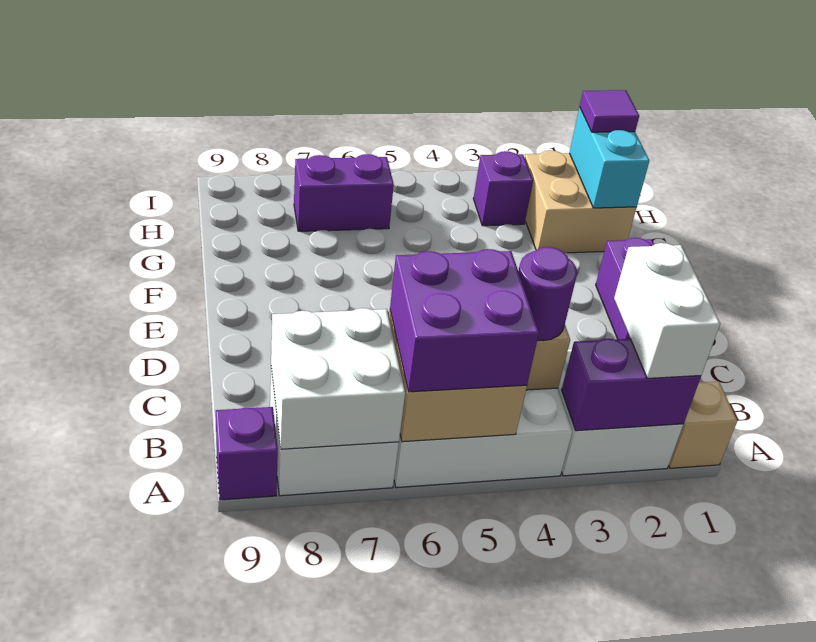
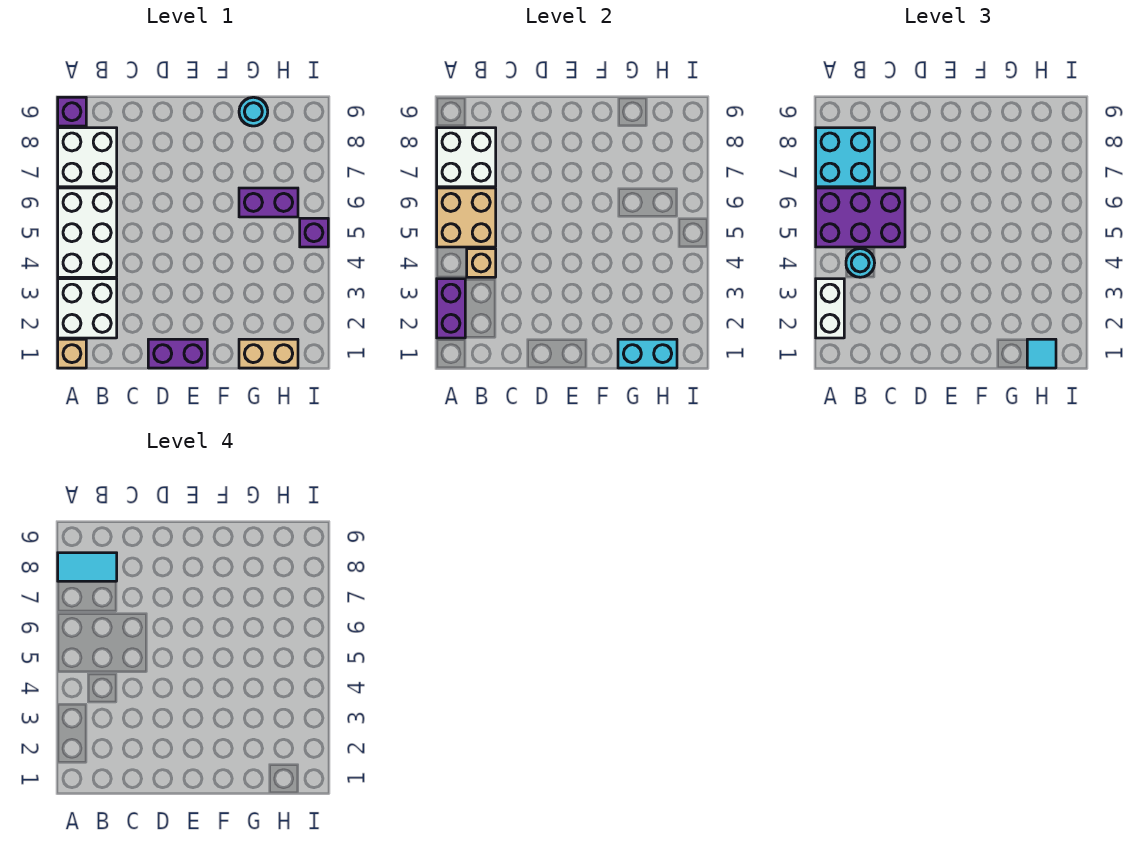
white brick A2:B2 level 3 -> white brick A2:A3 level 3
purple brick A5:B6 level 3 -> purple brick A5:C6 level 3
none -> cyan brick A7:B8 level 3
none -> cyan tile A8:B8 level 4
purple round brick B4 level 3 -> cyan round brick B4 level 3
tan brick G1:H2 level 1 -> tan brick G1:H1 level 1
none -> cyan round brick G9 level 1
purple tile H1 level 3 -> cyan tile H1 level 3
purple brick H3 level 1 -> purple brick I5 level 1
purple brick H6:H7 level 1 -> purple brick G6:H6 level 1

